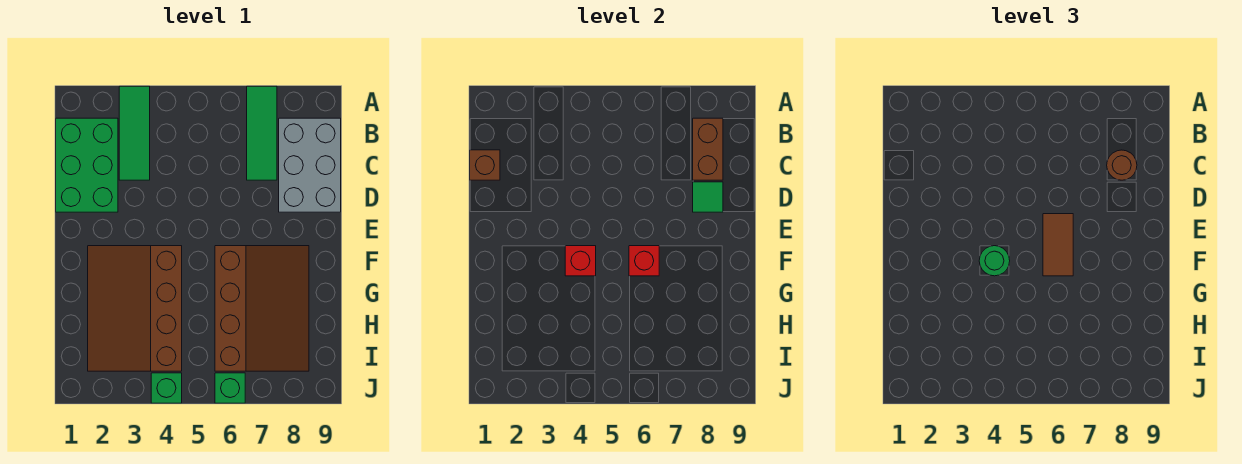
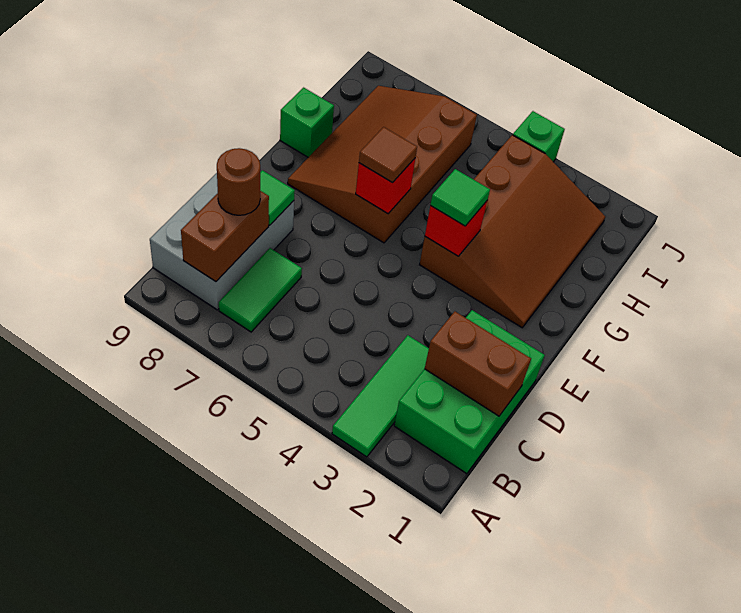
green tile A7:C7 level 1 -> green tile B7:C7 level 1
brown brick C1 level 2 -> brown brick C1:C2 level 2
brown tile E6:F6 level 3 -> brown tile F6 level 3
green round brick F4 level 3 -> green tile F4 level 3
green brick J6 level 1 -> green brick G9 level 1

